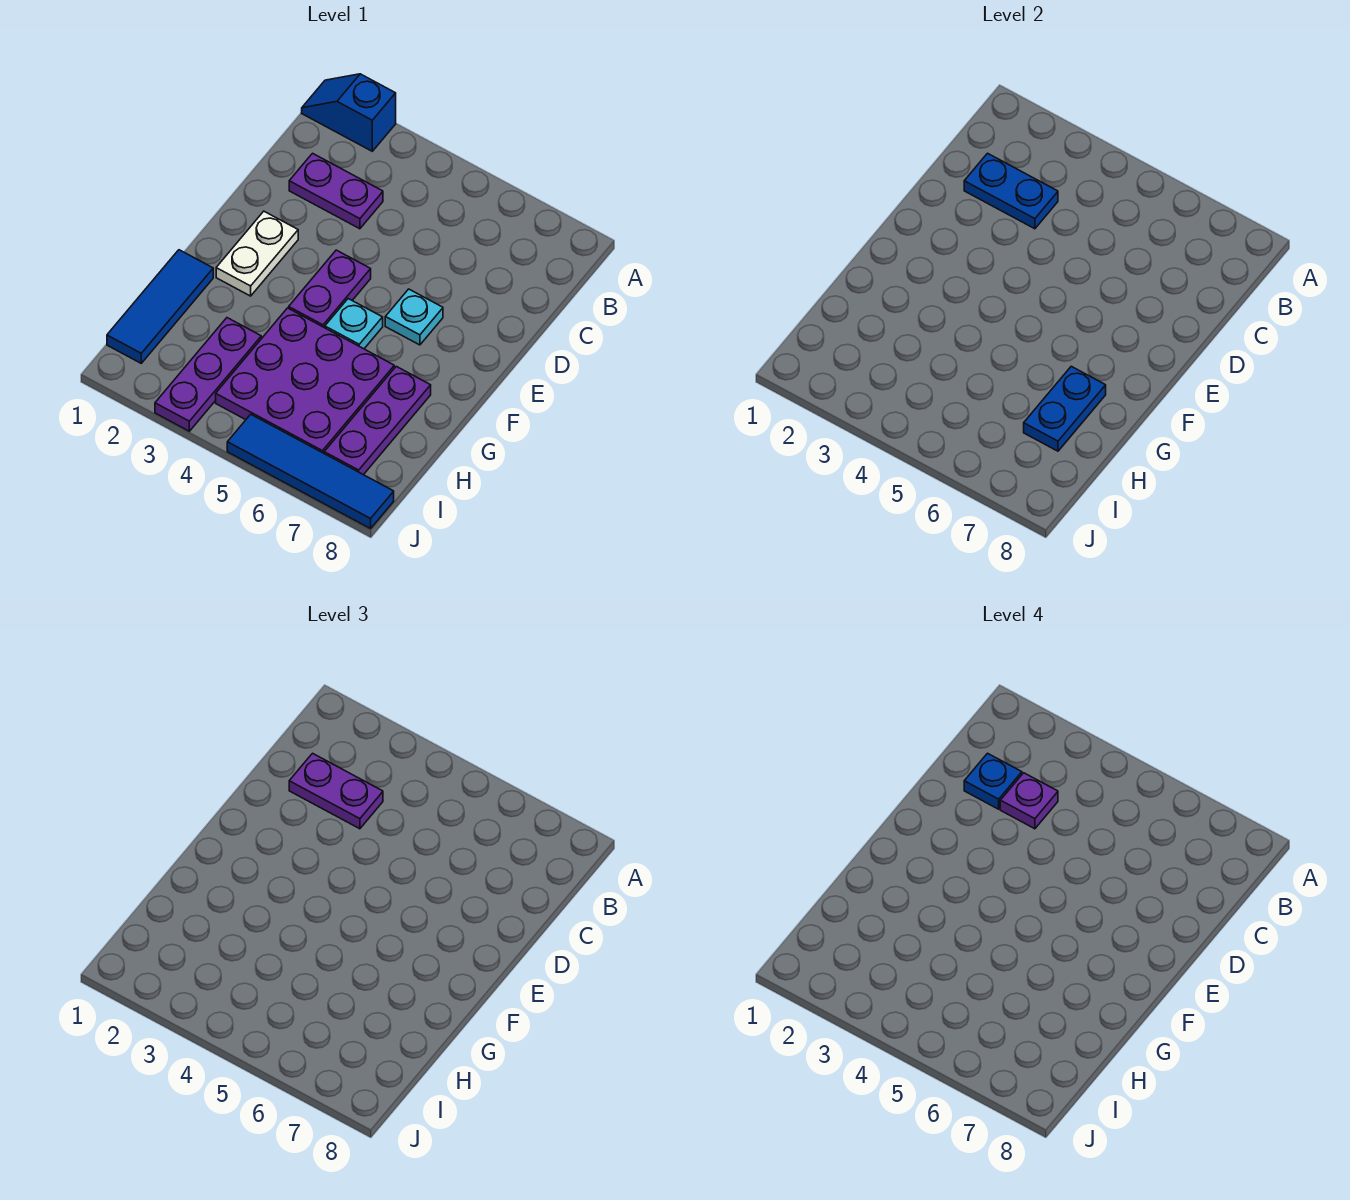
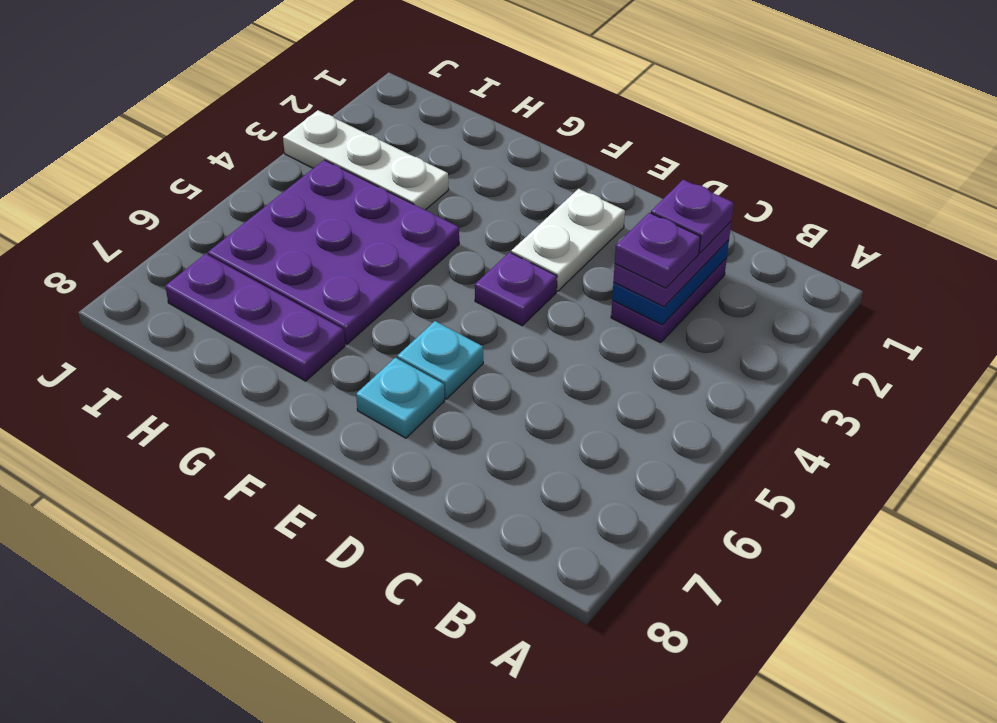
blue slope A1:A2 level 1 top 2 -> none
blue plate C2 level 4 -> purple plate C2 level 4
white plate E2:F2 level 1 -> white plate E2:E3 level 1
purple plate E4:F4 level 1 -> purple plate E4 level 1
cyan plate F5 level 1 -> cyan plate E7 level 1
blue tile G1:I1 level 1 -> none
blue plate G7:H7 level 2 -> none
purple plate H3:J3 level 1 -> white plate H3:J3 level 1
blue tile J5:J8 level 1 -> none

